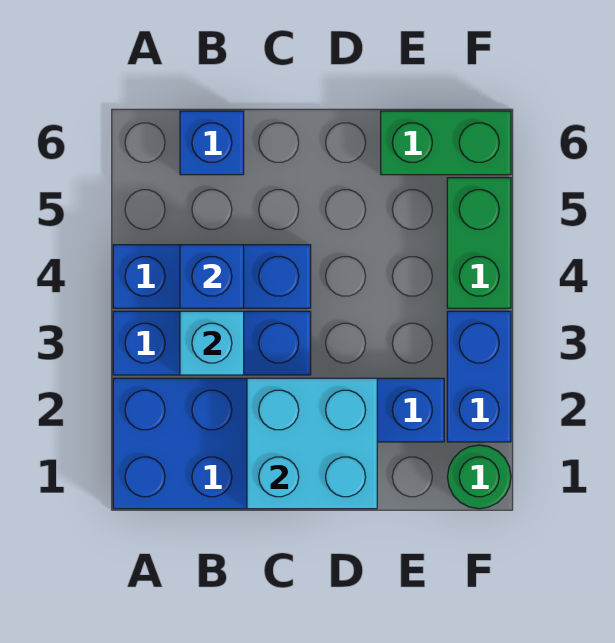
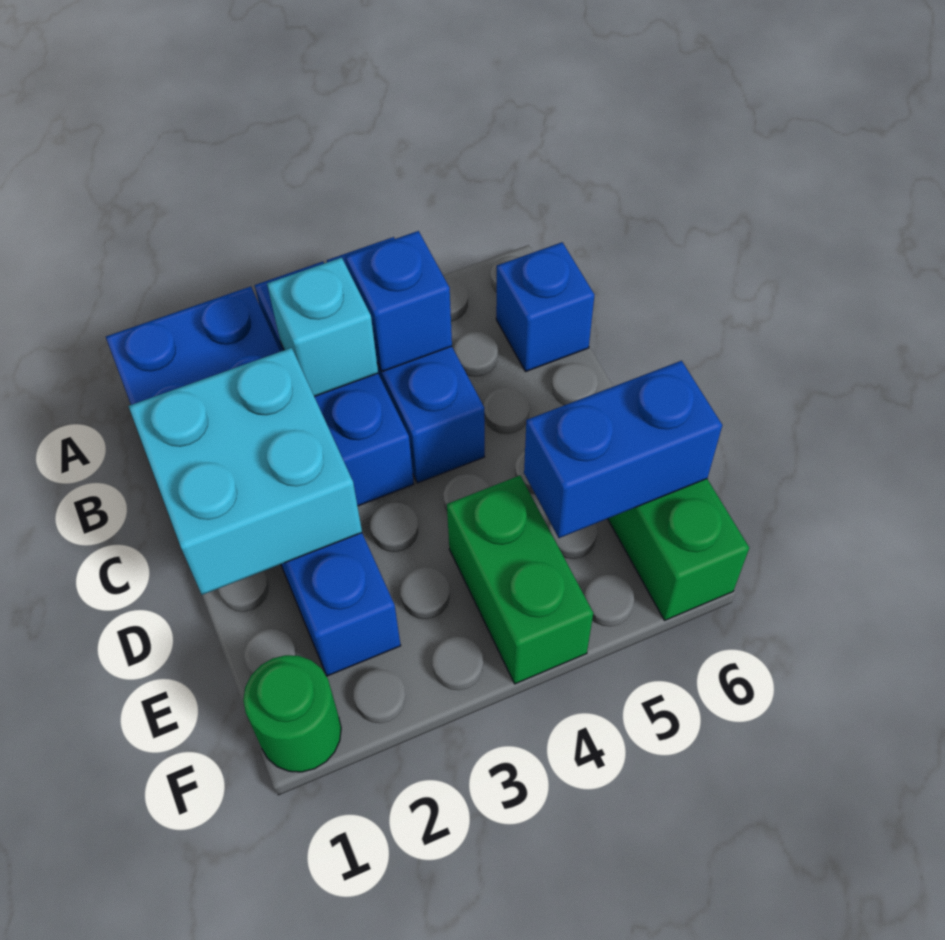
blue brick F2:F3 level 1 -> blue brick E5:E6 level 2
green brick F4:F5 level 1 -> green brick E4:F4 level 1

